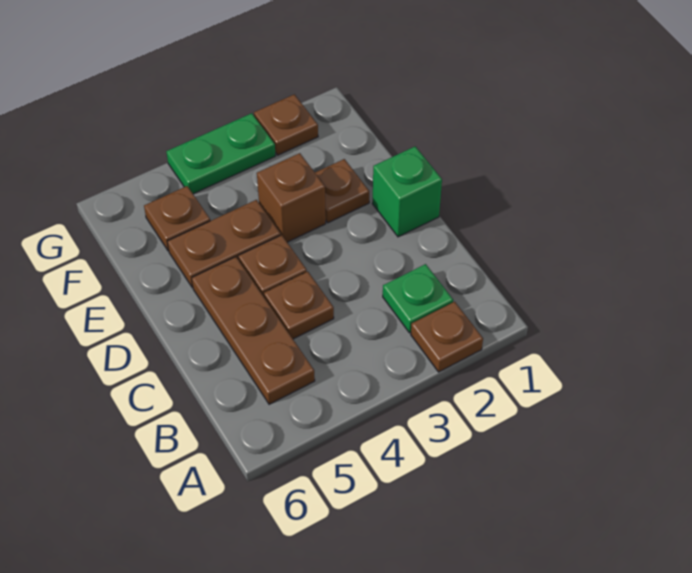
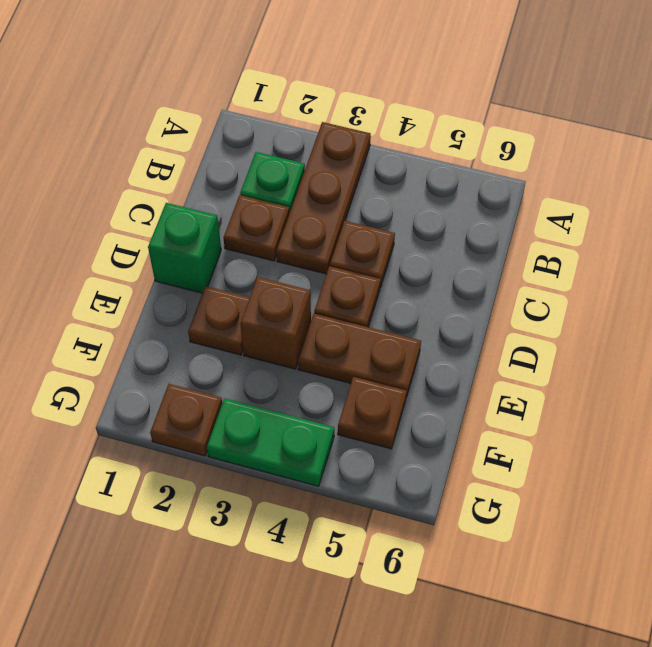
brown plate A2 level 1 -> brown plate C2 level 1
brown plate B5:D5 level 1 -> brown plate A3:C3 level 1

